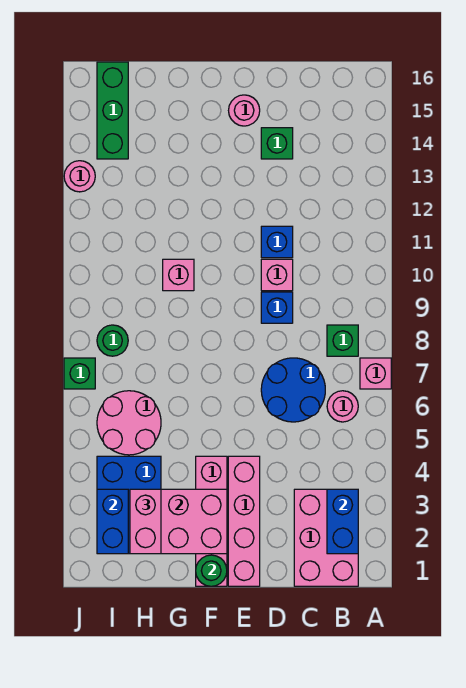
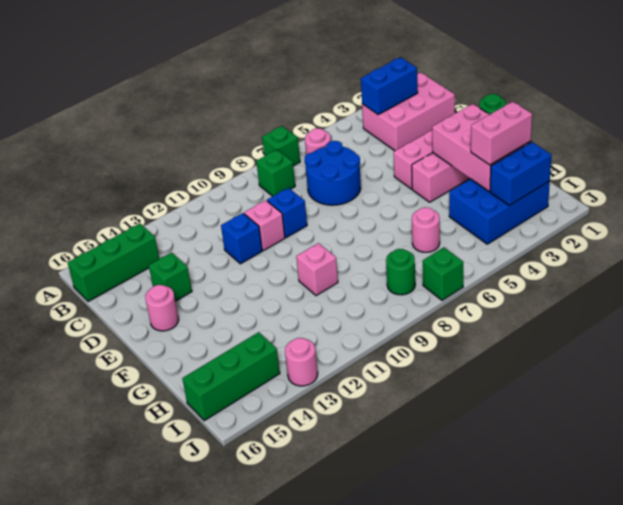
pink brick A7 level 1 -> green brick A7 level 1
none -> green brick B14:B16 level 1
pink round brick H5:I6 level 1 -> pink round brick H6 level 1

